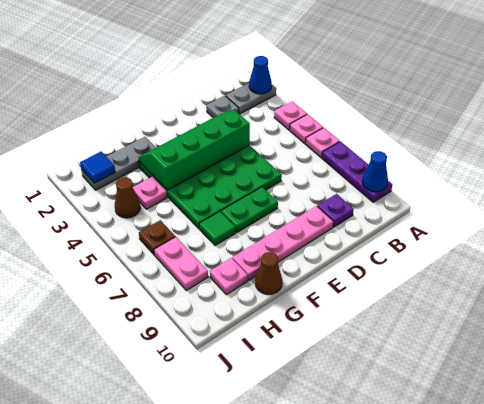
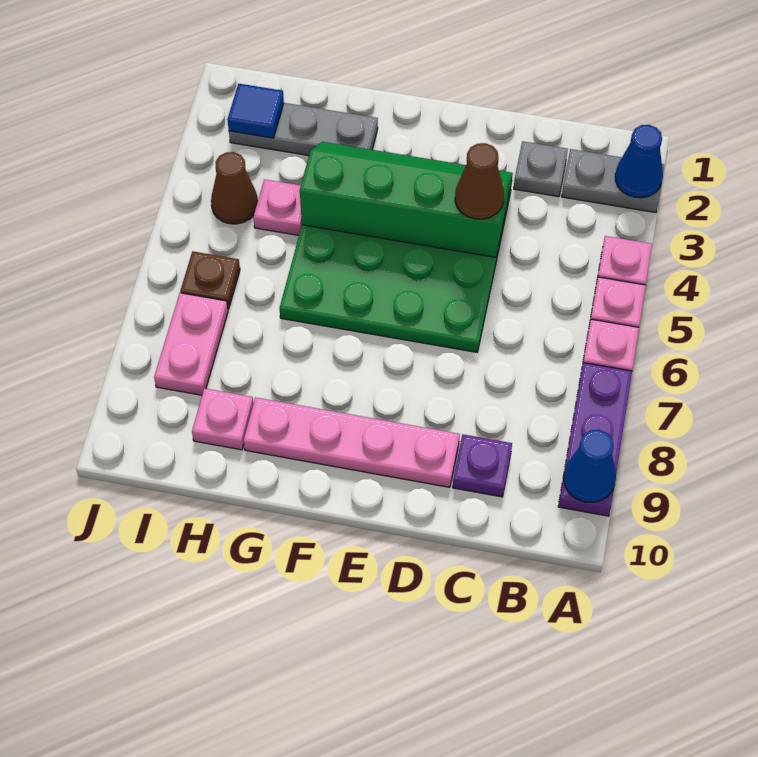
green plate E7:F7 level 1 -> none
green tile G7 level 1 -> none
brown cone G10 level 1 -> brown cone D4 level 3

